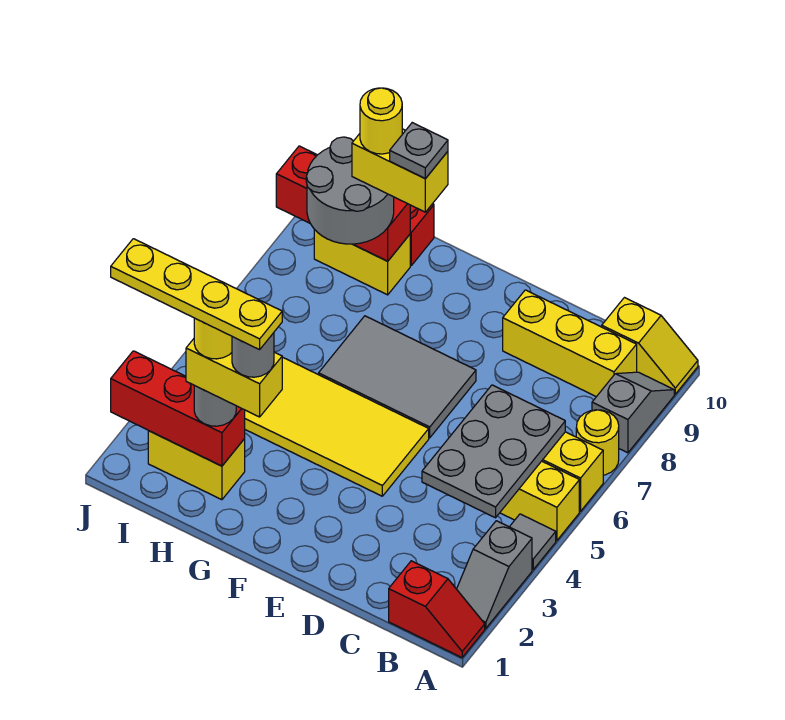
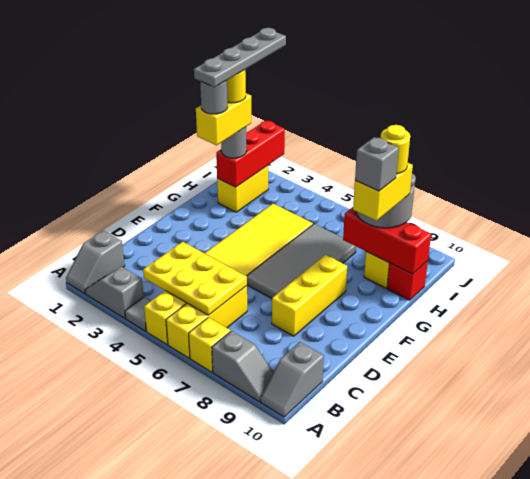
red slope A1:B1 level 1 top B -> grey slope A1:B1 level 1 top B
yellow round brick A7 level 1 -> yellow brick A7 level 1
yellow slope A10:B10 level 1 top B -> grey slope A10:B10 level 1 top B
grey plate B4:C6 level 2 -> yellow plate B4:C6 level 2
yellow brick B9:D9 level 1 -> yellow brick D8:F8 level 1
grey tile E6:G7 level 1 -> grey tile E6:H7 level 1
yellow plate G2:J2 level 6 -> grey plate G2:J2 level 6
grey plate G9 level 5 -> grey brick G9 level 5
red brick H9:J9 level 2 -> red brick H8:H10 level 2

